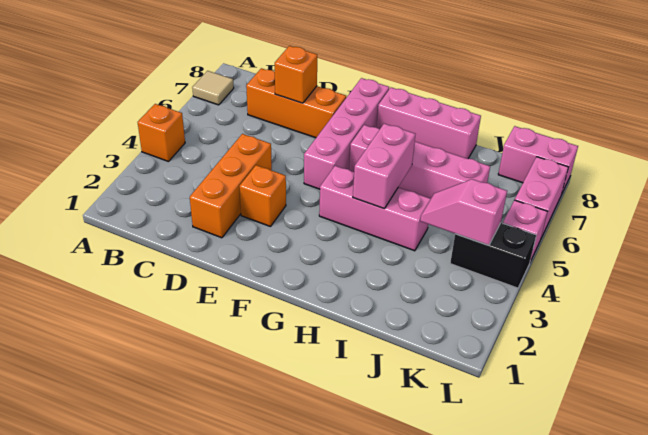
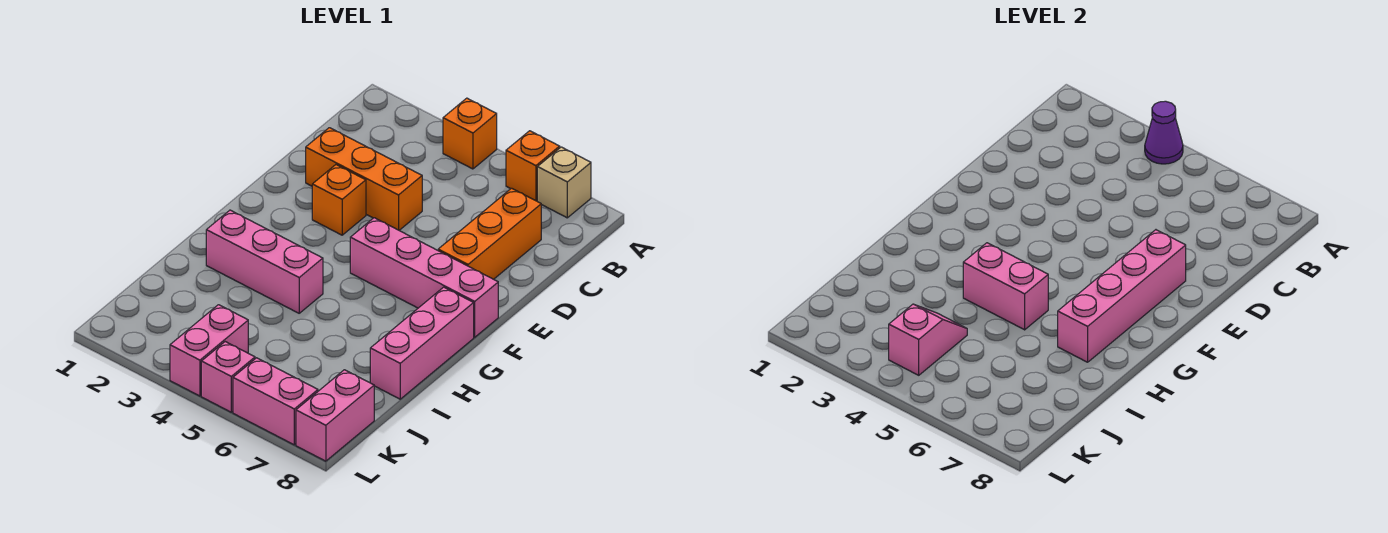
none -> purple cone A4 level 2
tan tile A7 level 1 -> tan brick A7 level 1
orange brick D7 level 2 -> orange brick A6 level 1
pink brick G4:I4 level 1 -> pink brick H2:H4 level 1
pink brick G6:J6 level 1 -> pink brick E7:H7 level 2
black brick K4:L4 level 1 -> pink brick K4:L4 level 1

